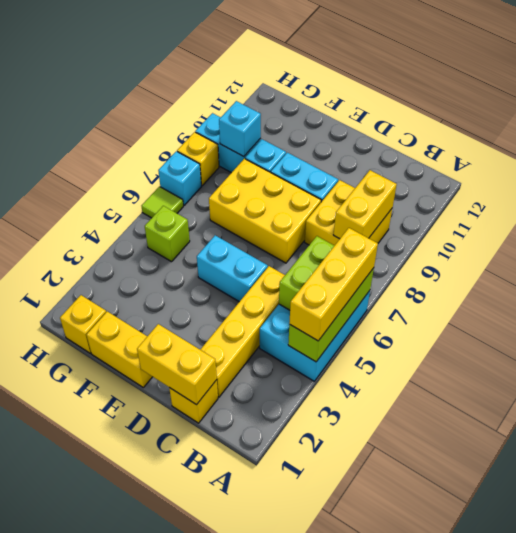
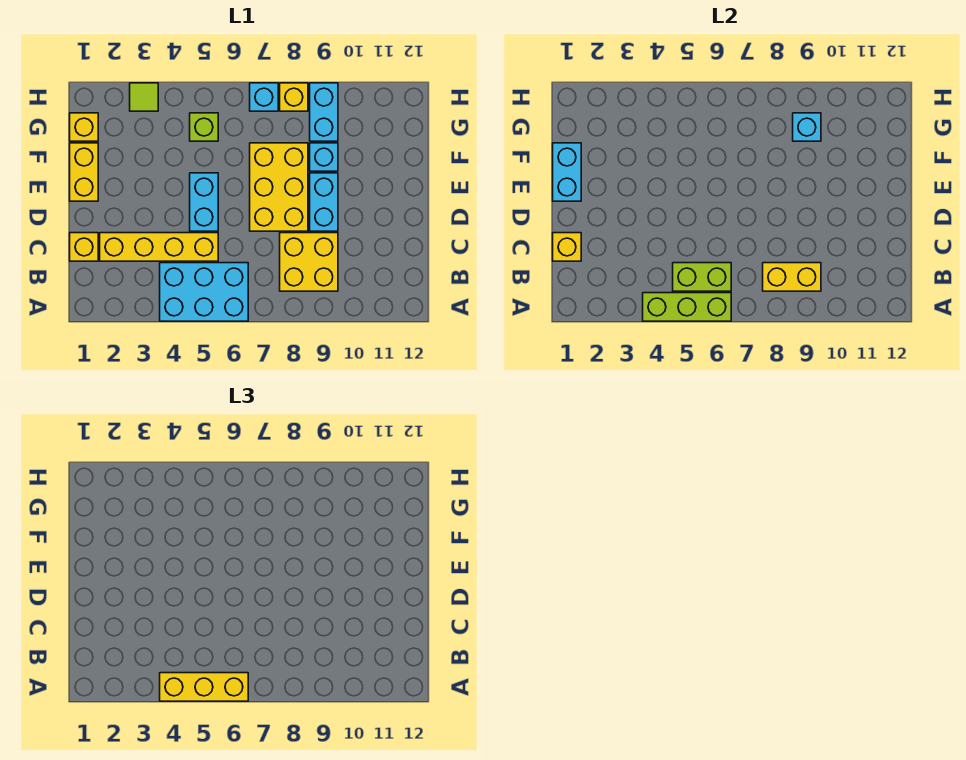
yellow brick C1:D1 level 2 -> yellow brick C1 level 2
none -> cyan brick E1:F1 level 2
lime tile H6 level 1 -> lime tile H3 level 1

